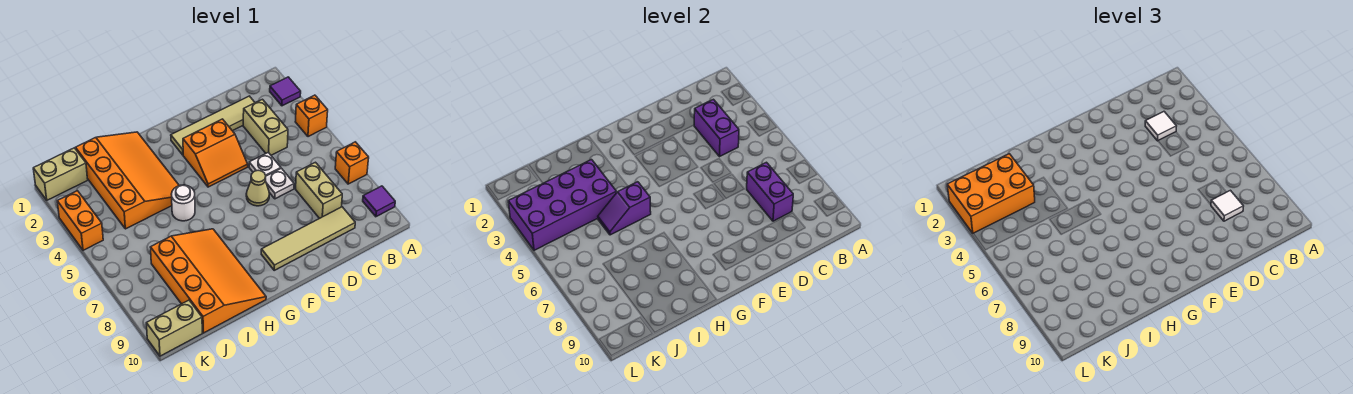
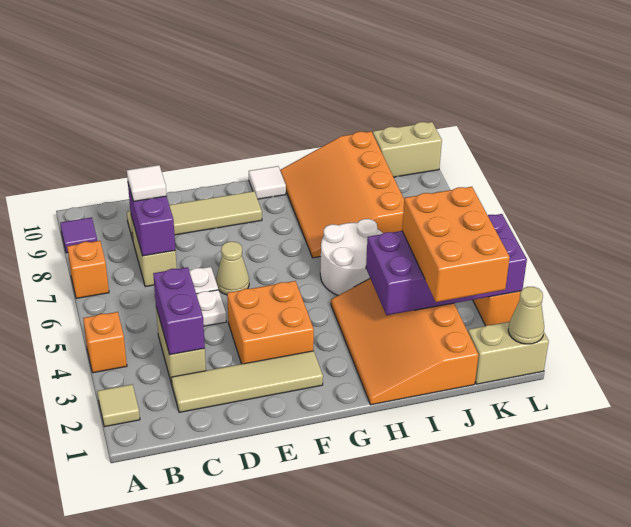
purple tile A2 level 1 -> tan tile A2 level 1
white tile C3 level 3 -> white tile G10 level 1
orange slope E3:F4 level 1 top 3 -> orange brick E3:F4 level 1
white round brick H5 level 1 -> white round brick H5:I6 level 1
purple slope H5:I5 level 2 top H -> none
orange brick J2:L3 level 3 -> orange brick J2:K4 level 3
none -> tan cone L1 level 2

